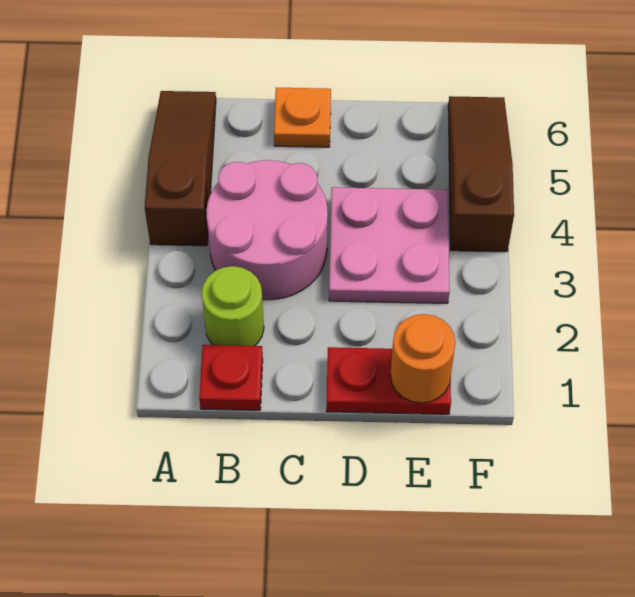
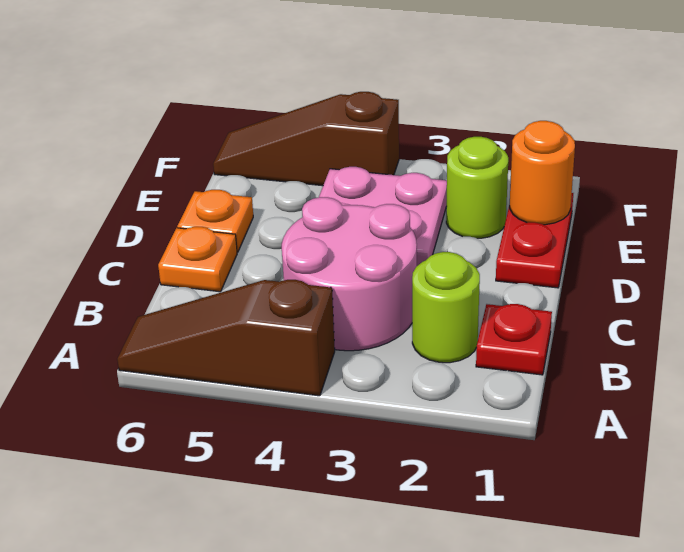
none -> orange plate D6 level 1
none -> lime round brick E2 level 1

